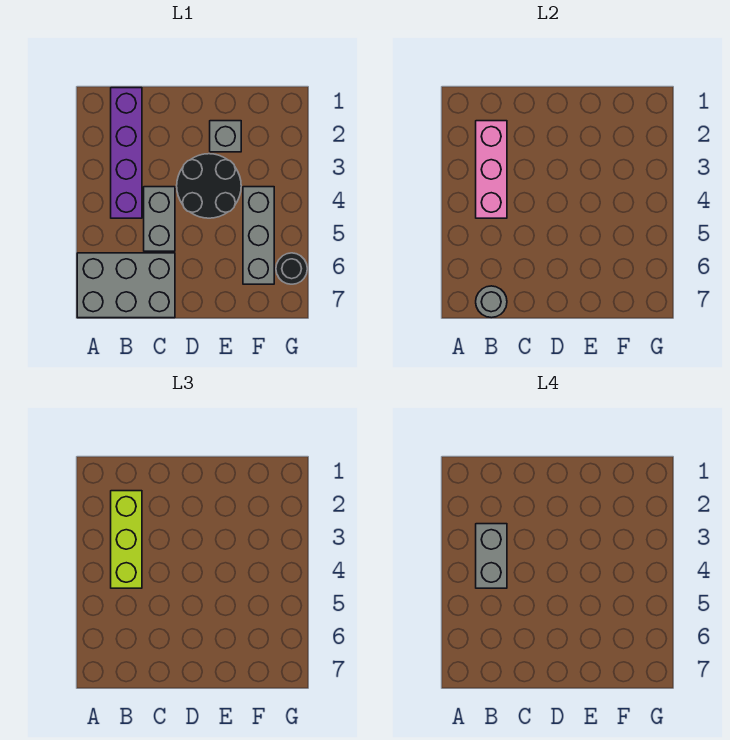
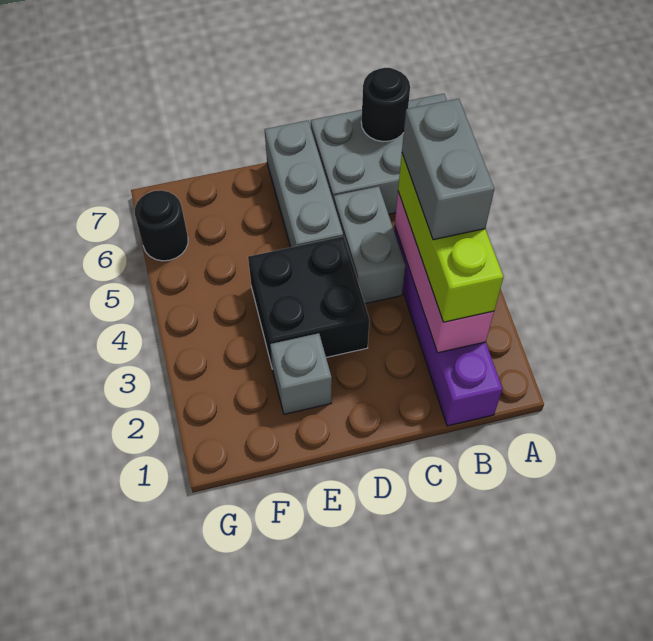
grey round brick B7 level 2 -> black round brick B7 level 2
black round brick D3:E4 level 1 -> black brick D3:E4 level 1
grey brick F4:F6 level 1 -> grey brick D5:D7 level 1

